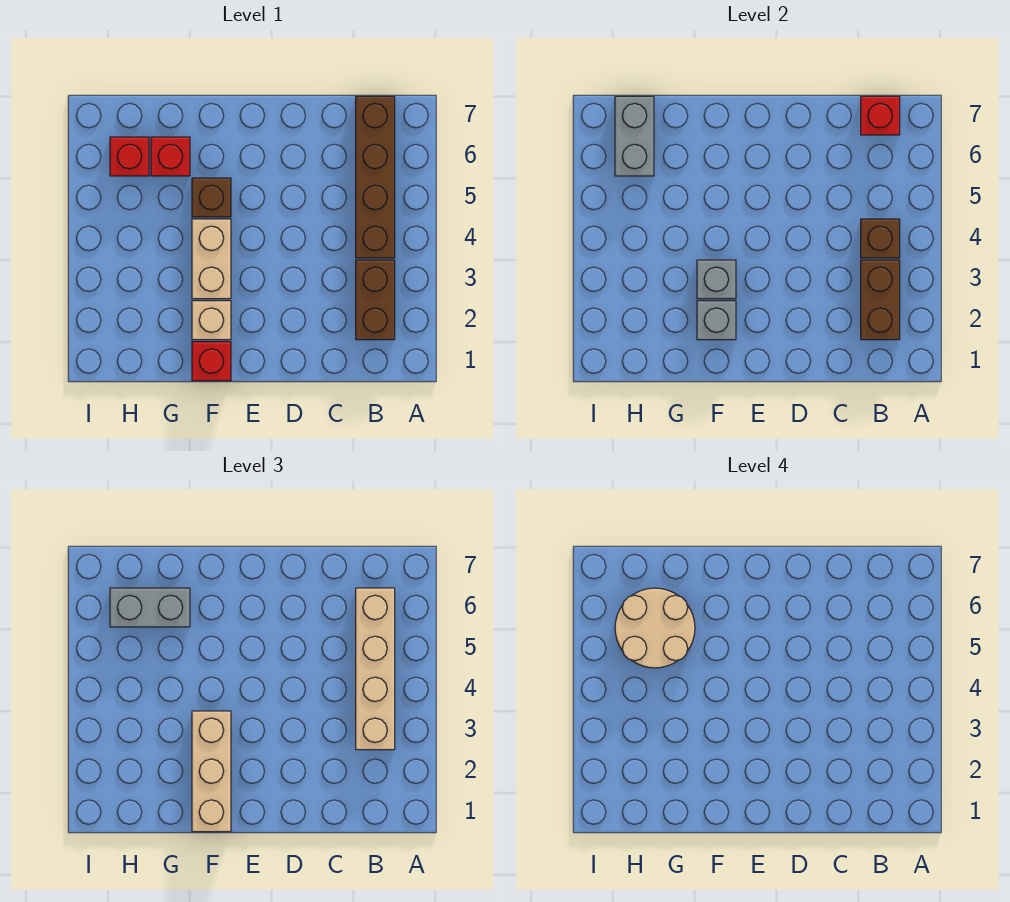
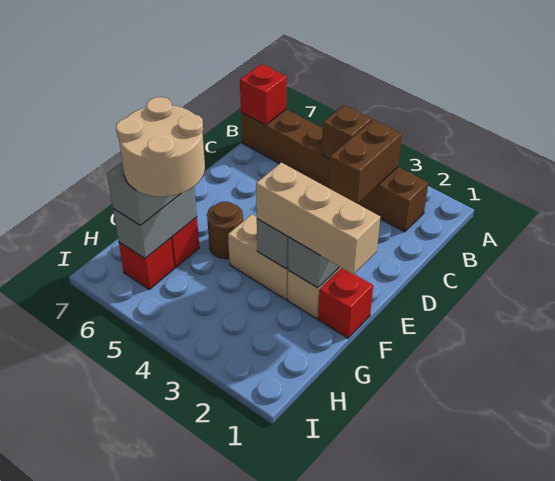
brown brick B2:B3 level 2 -> brown brick B3:C3 level 2
tan brick B3:B6 level 3 -> none
brown brick F5 level 1 -> brown round brick F5 level 1
grey brick H6:H7 level 2 -> grey brick G6:H6 level 2

